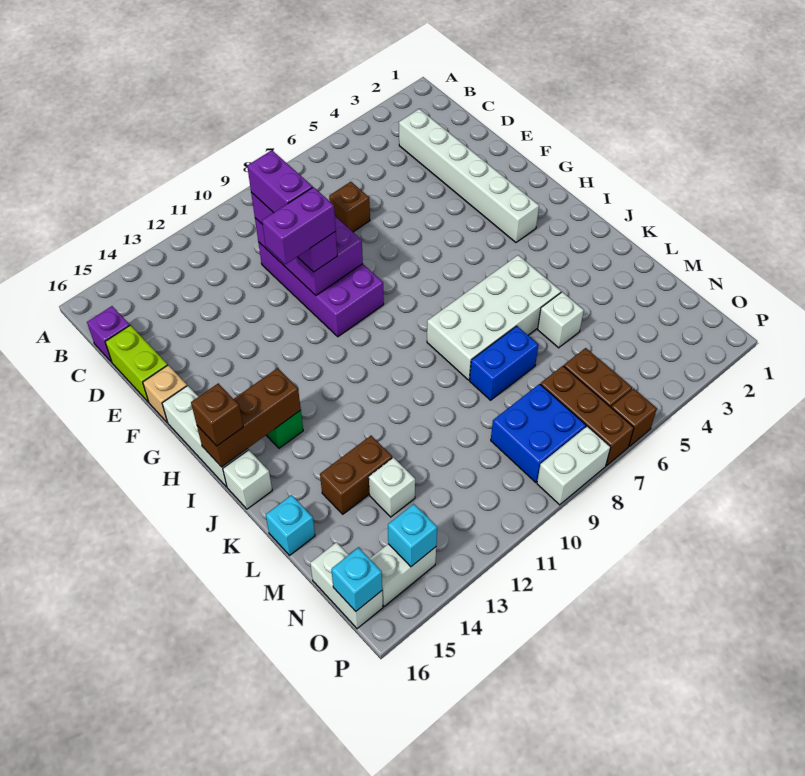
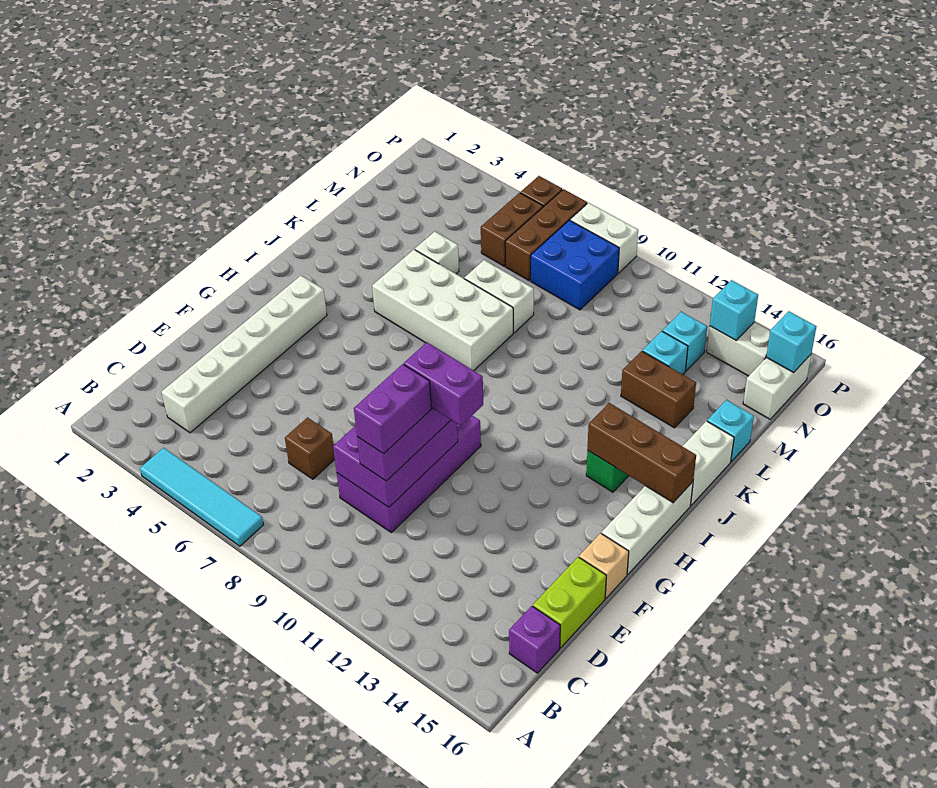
none -> cyan tile A4:A7 level 1
brown brick I16 level 3 -> none
white brick J16 level 1 -> white brick J16:K16 level 1
blue brick L7:L8 level 1 -> white brick L7:L8 level 1
white brick M13 level 1 -> cyan brick M13 level 1
none -> cyan brick N13 level 1

